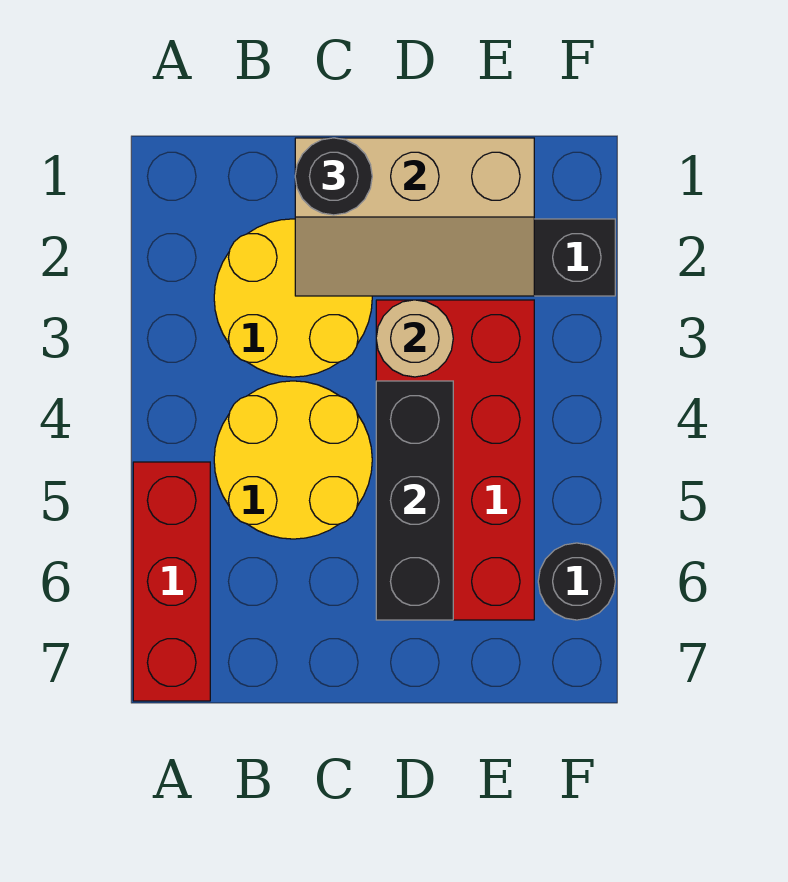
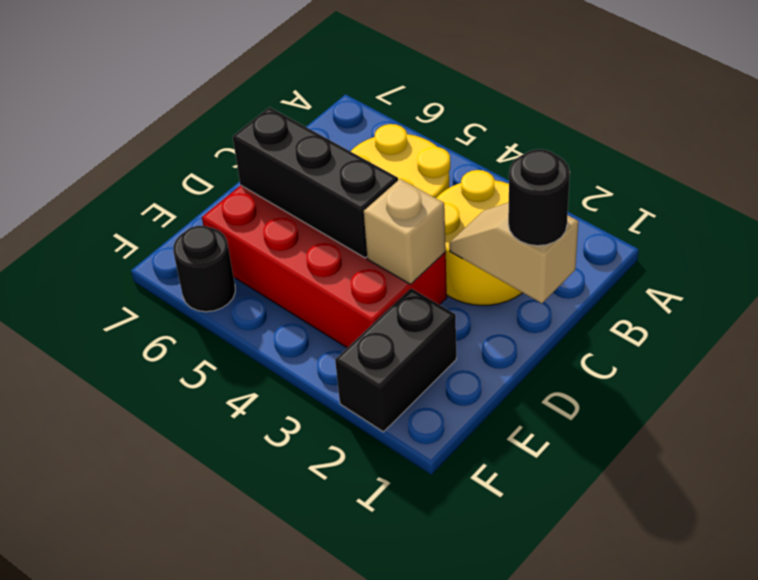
red brick A5:A7 level 1 -> none
tan slope C1:E2 level 2 top 1 -> tan slope C1:C2 level 2 top 1
tan round brick D3 level 2 -> tan brick D3 level 2

